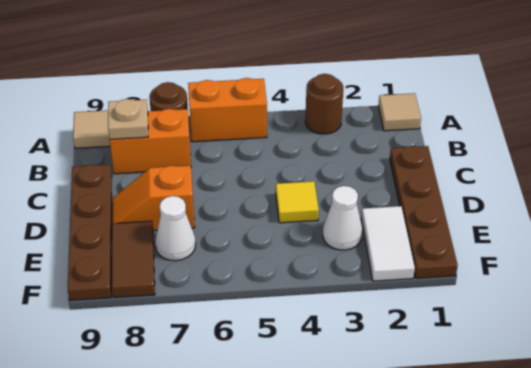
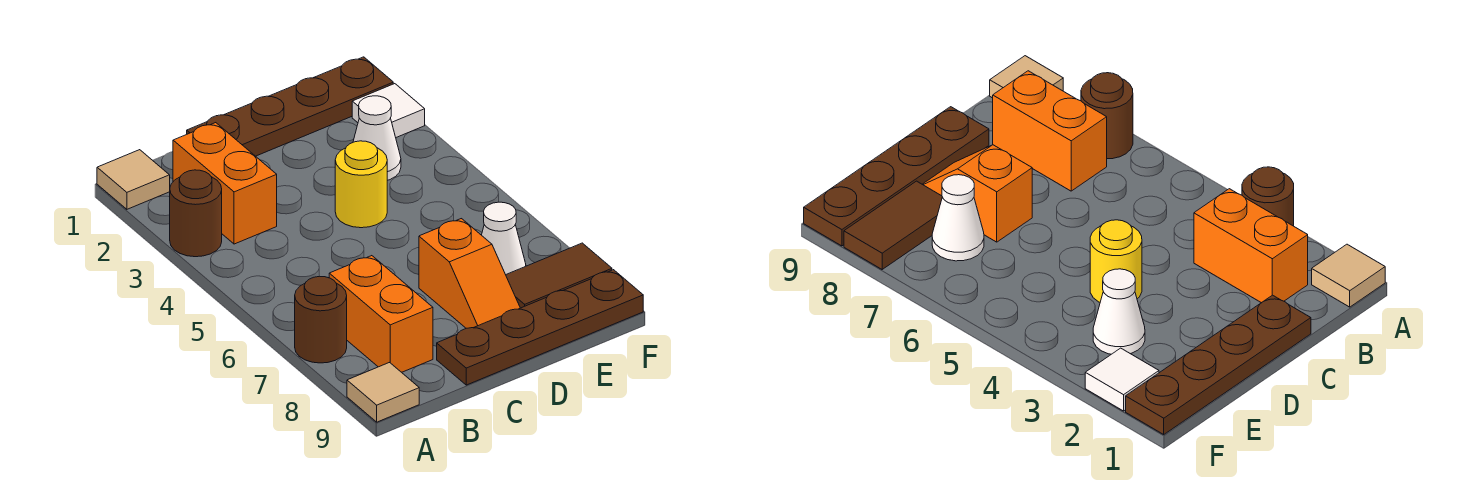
orange brick A5:A6 level 1 -> orange brick B2:B3 level 1
tan plate B8 level 2 -> none
yellow tile D4 level 1 -> yellow round brick D4 level 1
white tile E2:F2 level 1 -> white tile F2 level 1

